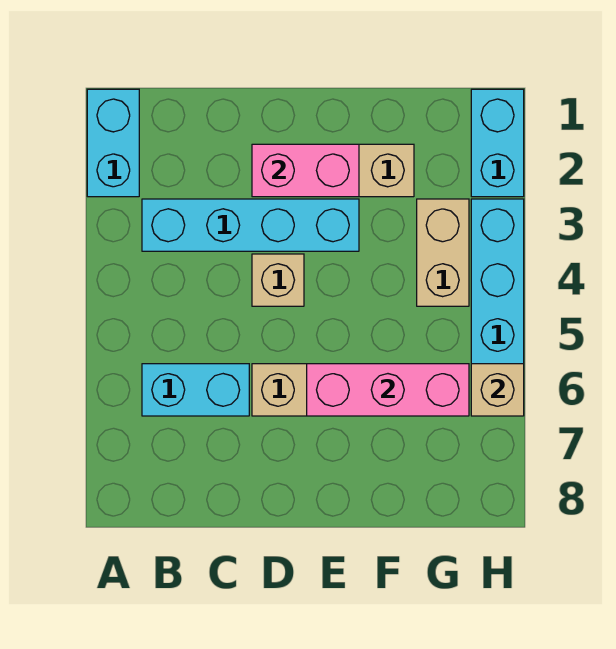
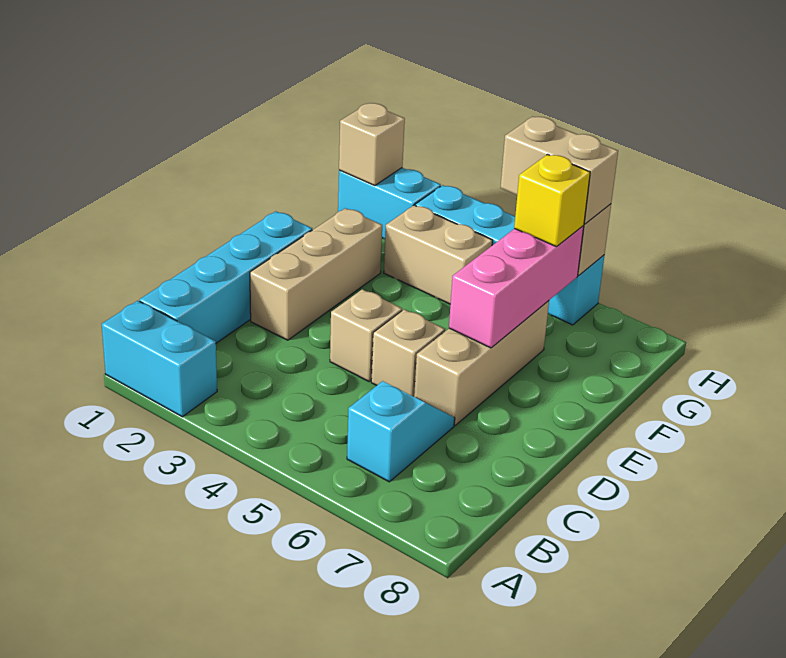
cyan brick B3:E3 level 1 -> cyan brick B1:E1 level 1
cyan brick B6:C6 level 1 -> cyan slope B6:C6 level 1 top B
pink brick D2:E2 level 2 -> none
none -> tan brick D5 level 1
none -> yellow brick G6 level 3
none -> tan brick H1 level 2
none -> tan brick H5:H6 level 3

